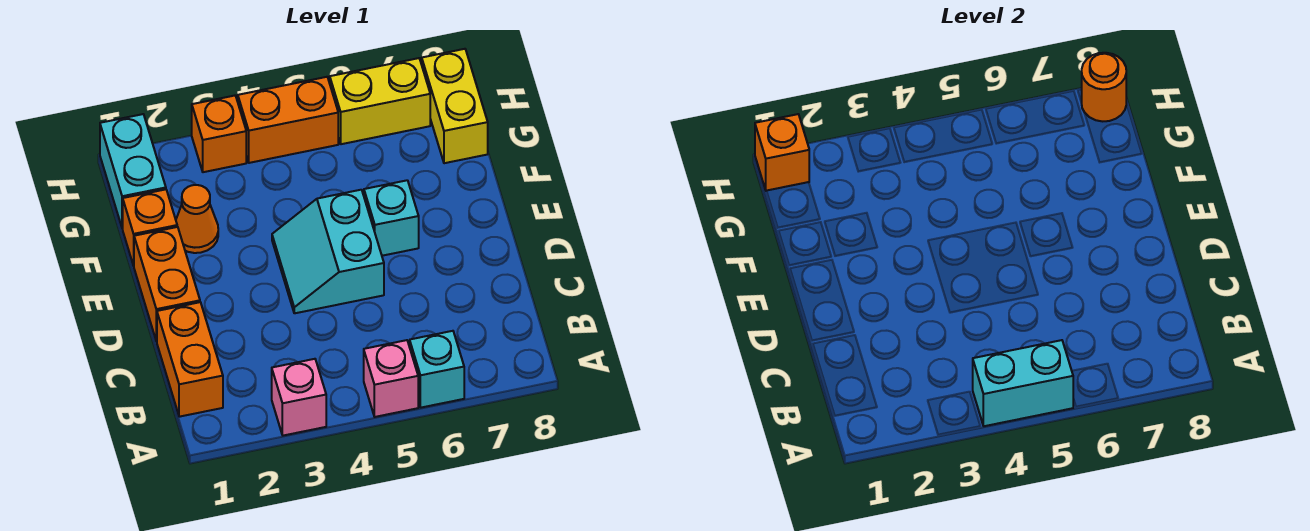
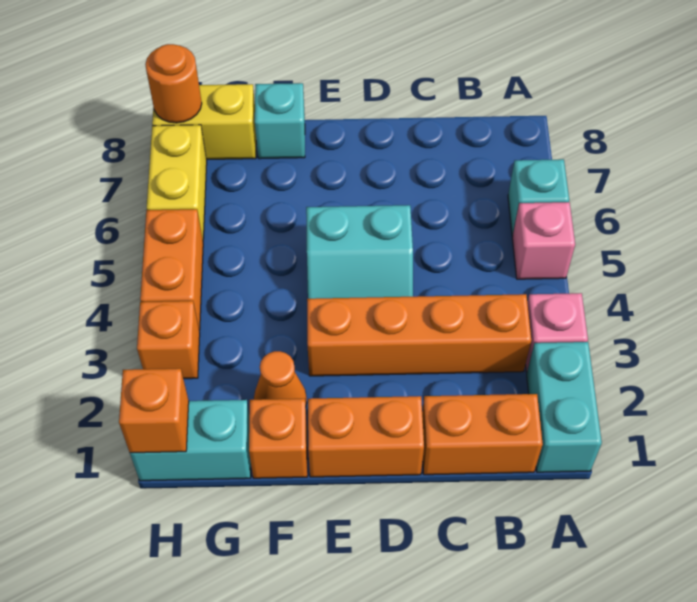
cyan brick A4:A5 level 2 -> cyan brick A1:A2 level 1
none -> orange brick B3:E3 level 1
cyan brick E6 level 1 -> cyan brick F8 level 1

